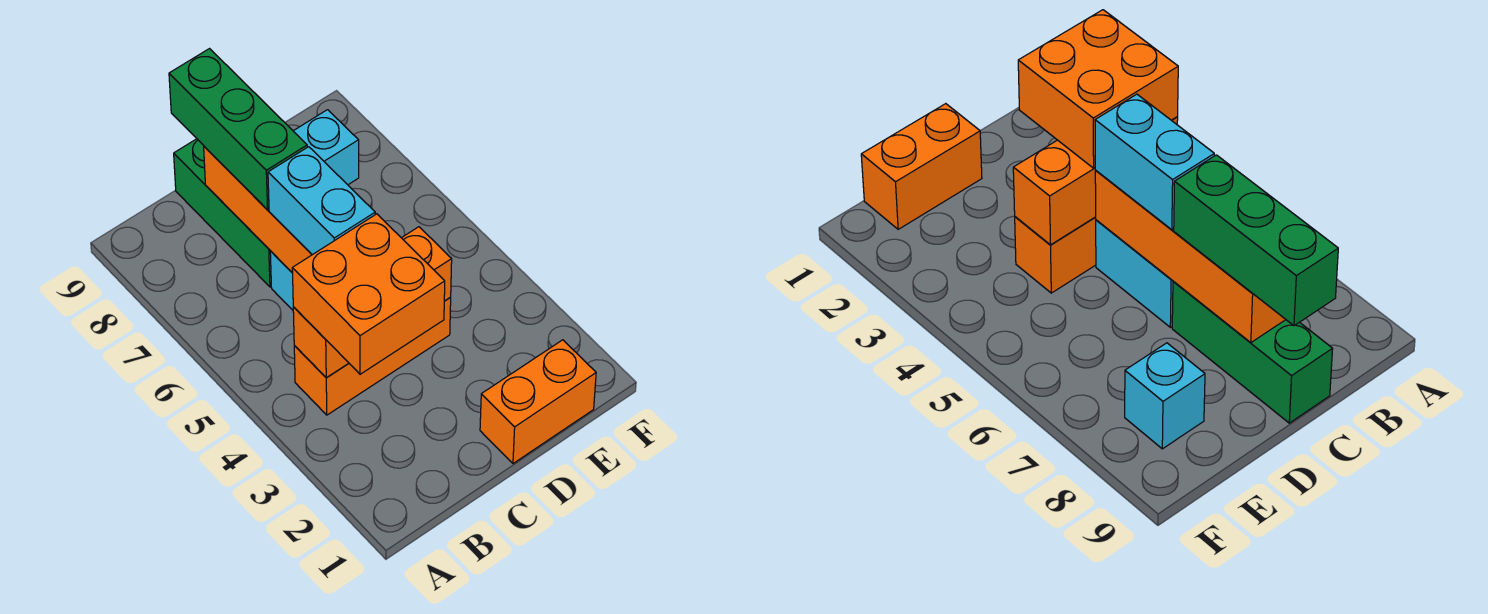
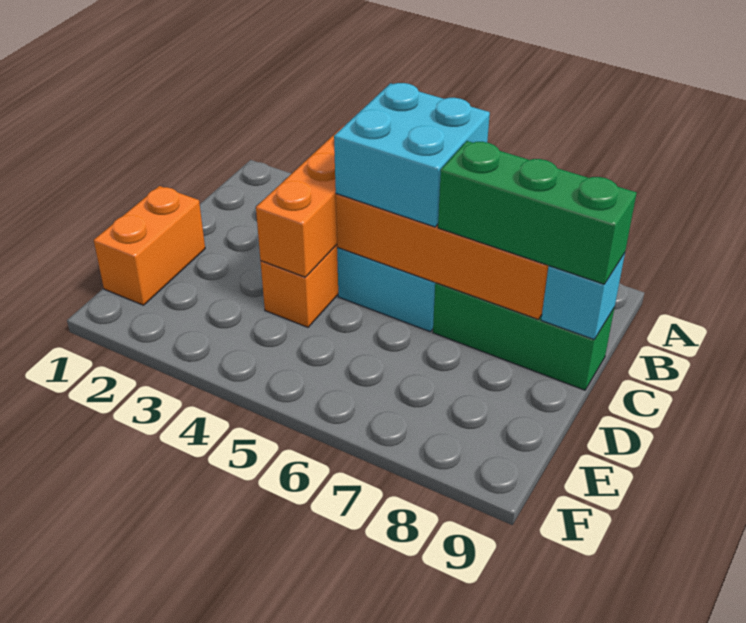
orange brick B3:C4 level 3 -> none
cyan brick C5:C6 level 3 -> cyan brick B5:C6 level 3
cyan brick E8 level 1 -> cyan brick C9 level 2

